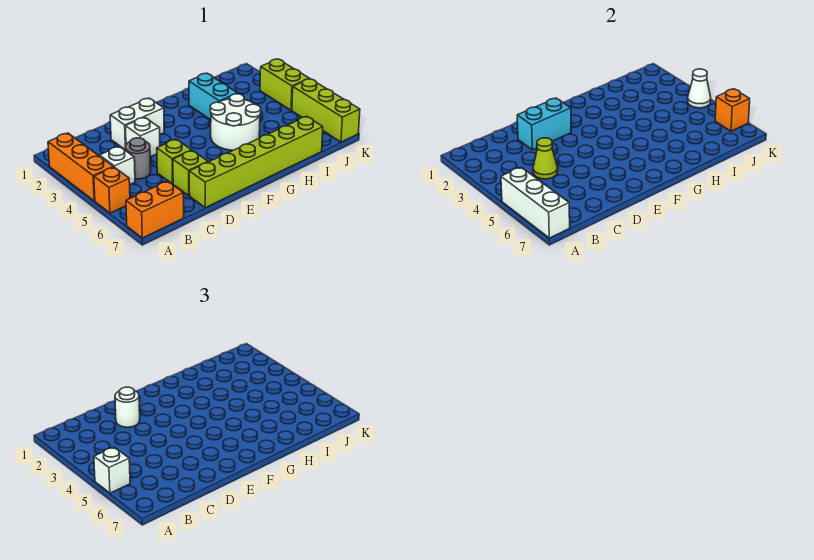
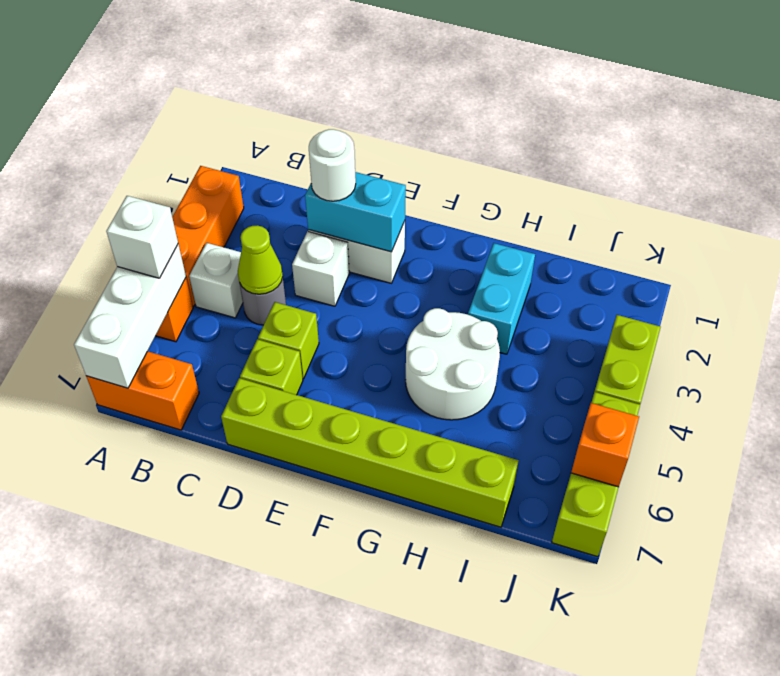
white cone K4 level 2 -> none

